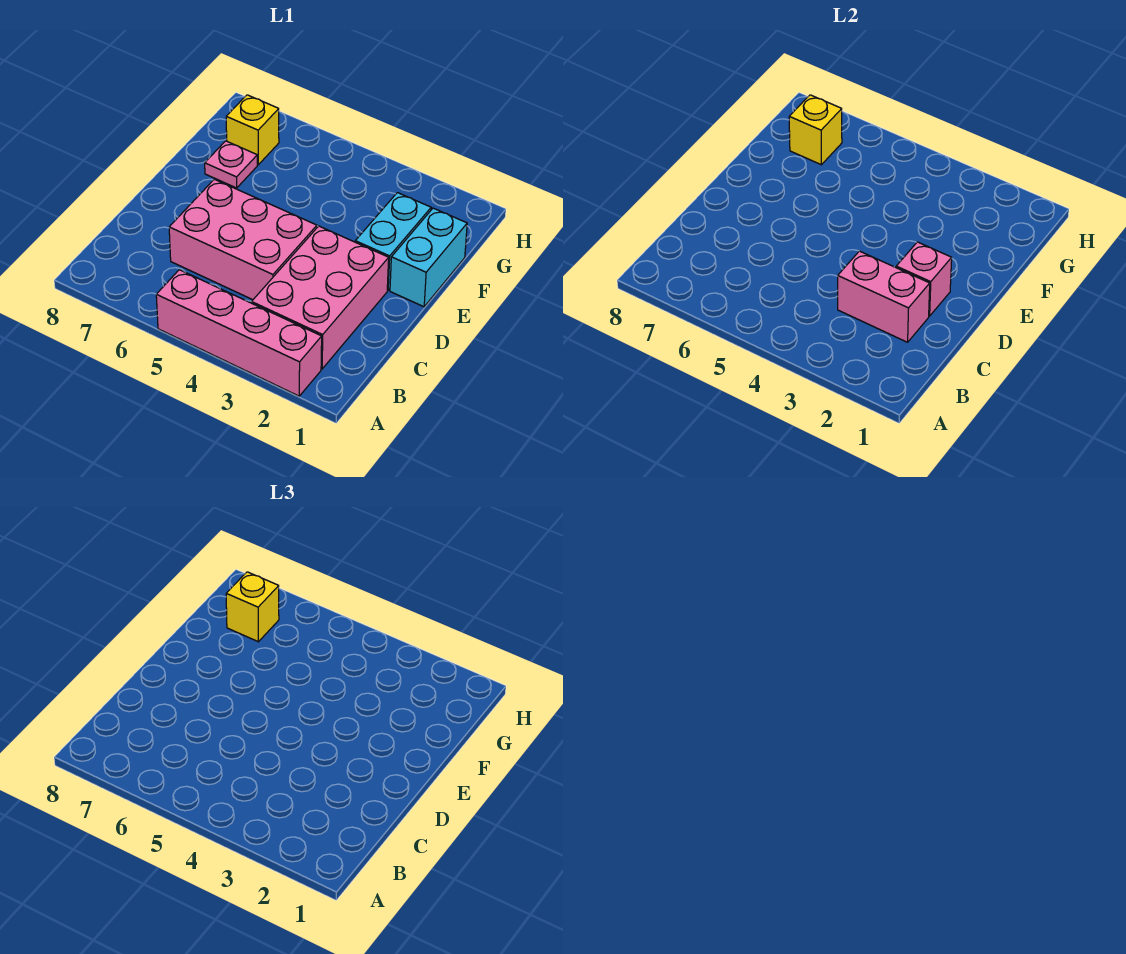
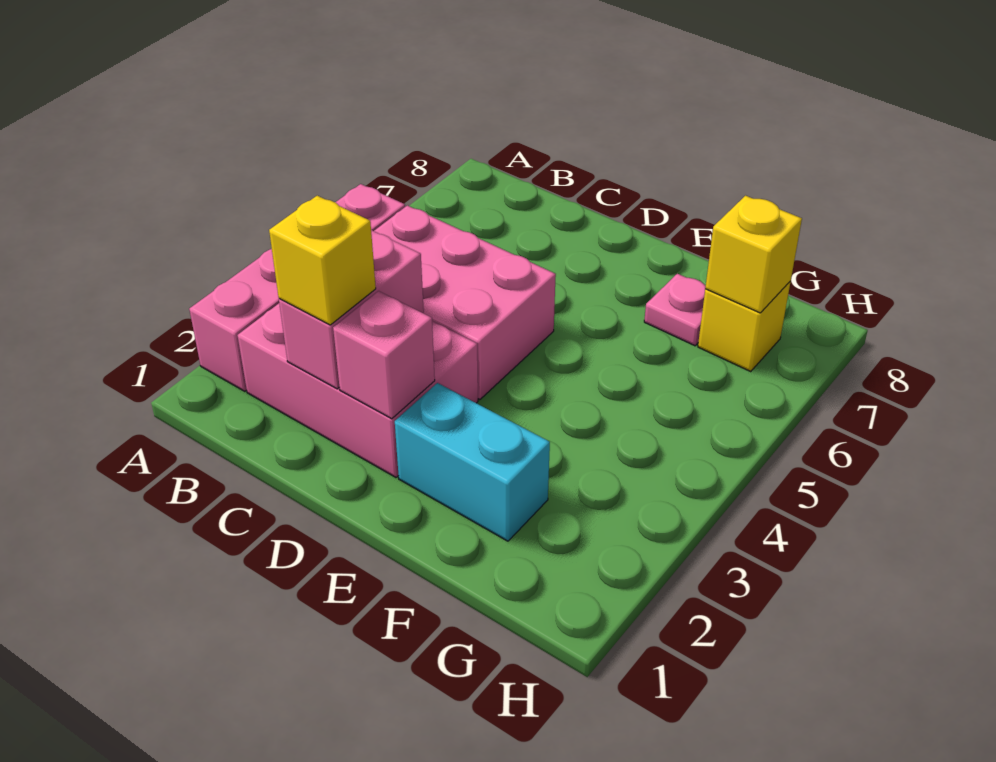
pink brick C4:D6 level 1 -> pink brick B4:D5 level 1
cyan brick E1:F1 level 1 -> none
yellow brick G7 level 3 -> yellow brick C2 level 3

